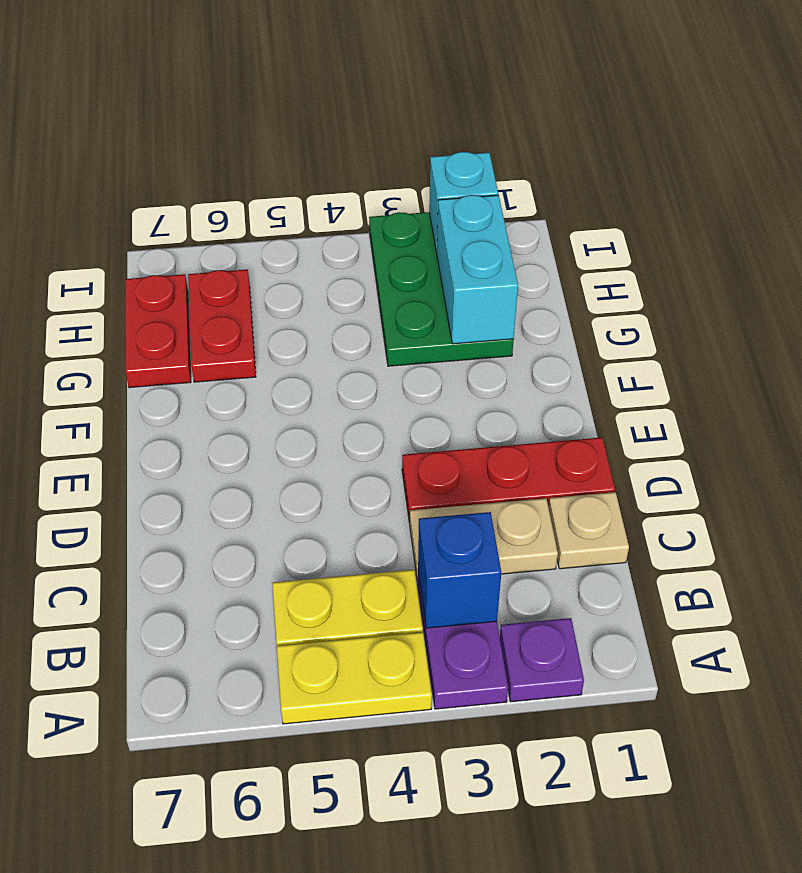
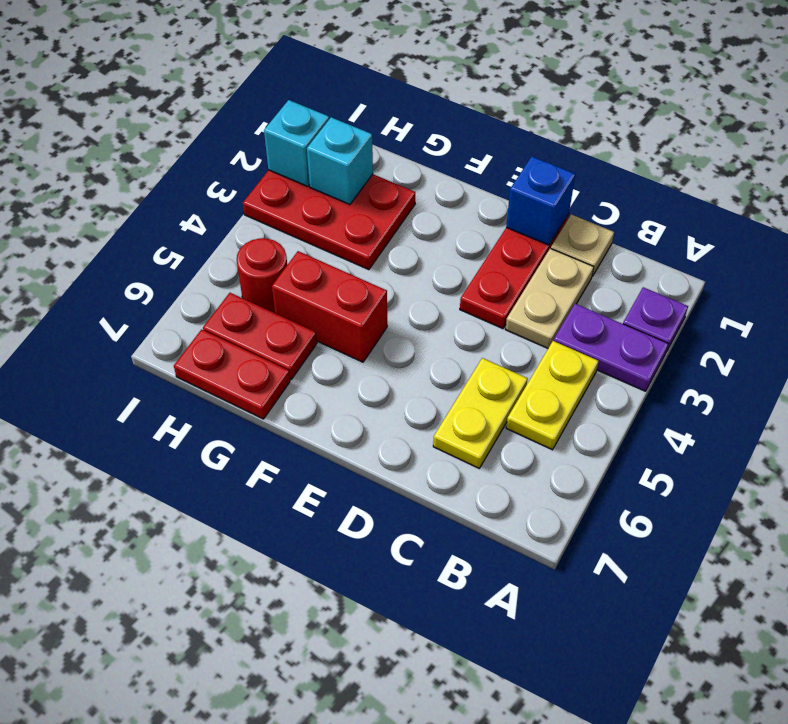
yellow plate A4:A5 level 1 -> yellow plate C5:C6 level 1
blue brick B3 level 2 -> blue brick D1 level 2
none -> red brick F5:G5 level 1
green plate G2:I3 level 1 -> red plate G2:I3 level 1
cyan brick G2:H2 level 2 -> cyan brick H2 level 2
none -> red round brick H5 level 1

